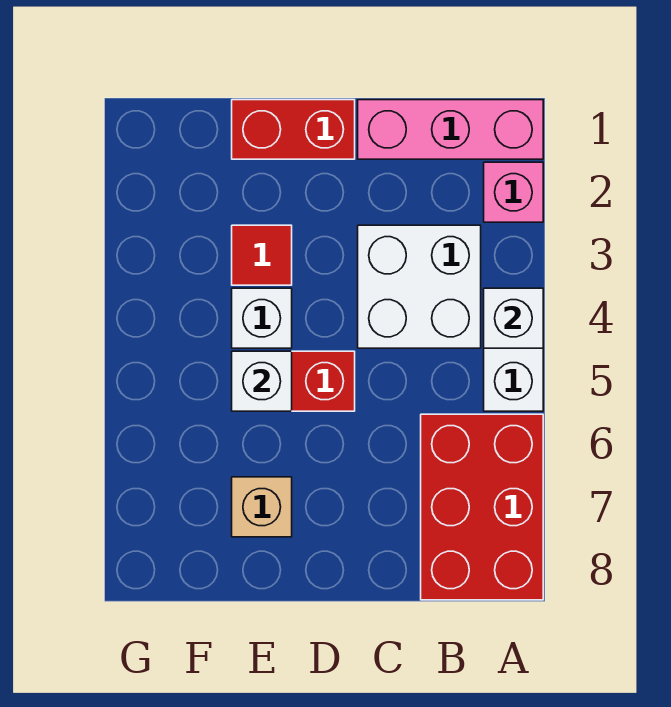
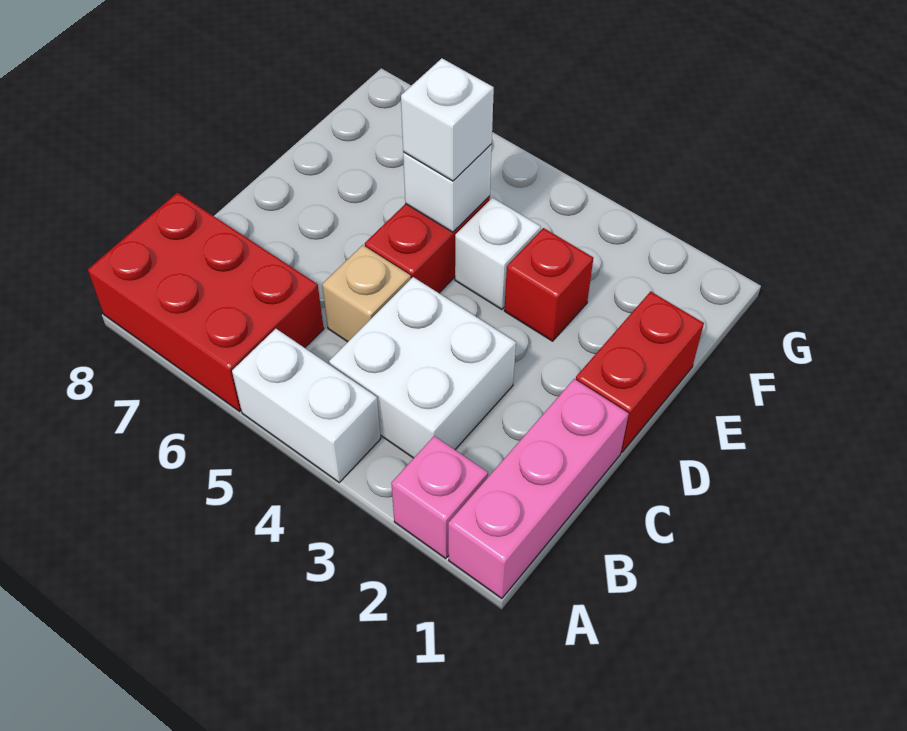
white brick A4 level 2 -> white brick E5 level 3
red tile E3 level 1 -> red brick E3 level 1
tan brick E7 level 1 -> tan brick C5 level 1

